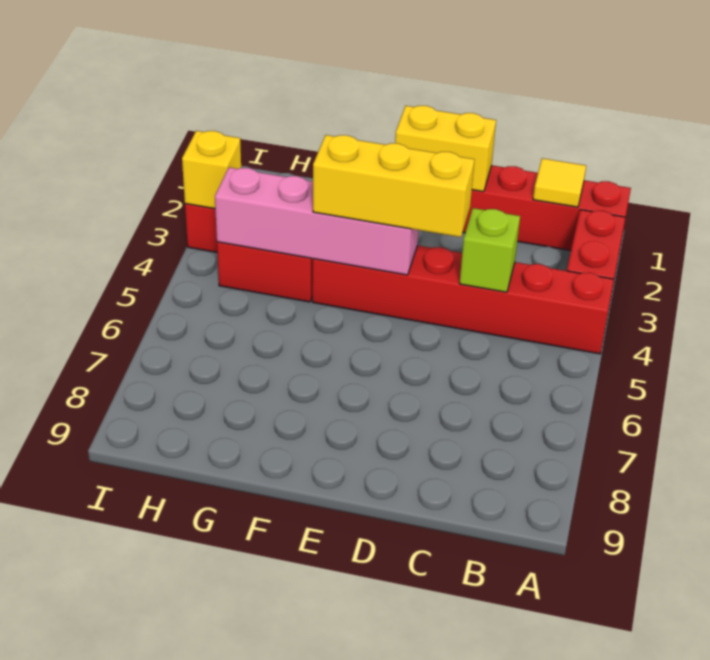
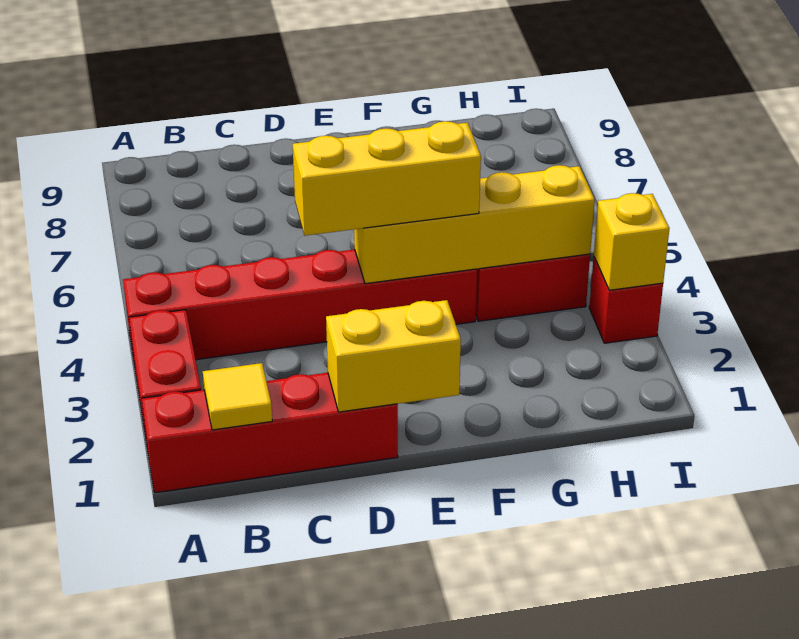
lime brick C4 level 2 -> none
pink brick E4:H4 level 2 -> yellow brick E4:H4 level 2

